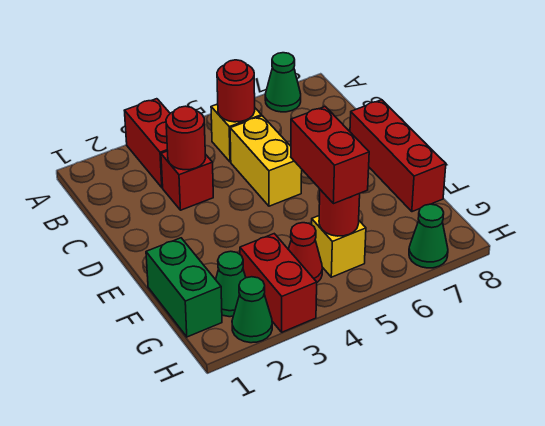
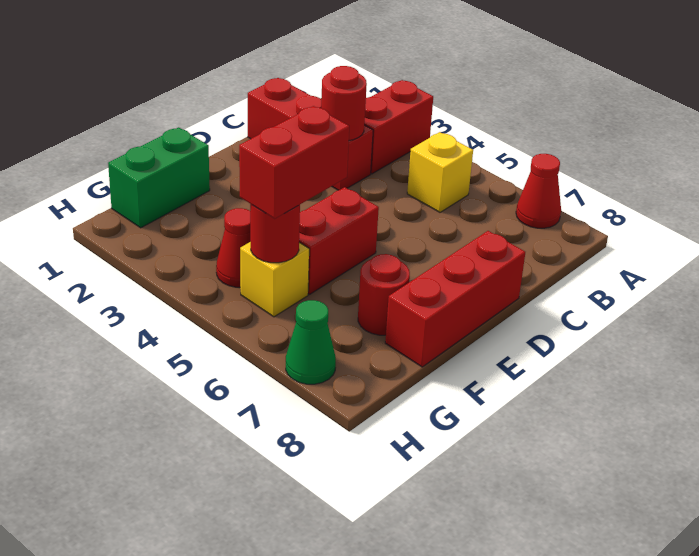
green cone A7 level 1 -> red cone A7 level 1
red round brick B5 level 2 -> red round brick F7 level 1
red brick C3 level 1 -> red brick C1:C3 level 1
yellow brick C5:D5 level 1 -> none
green cone G2 level 1 -> none
red brick G3:H3 level 1 -> red brick E5:F5 level 1
green cone H2 level 1 -> none

